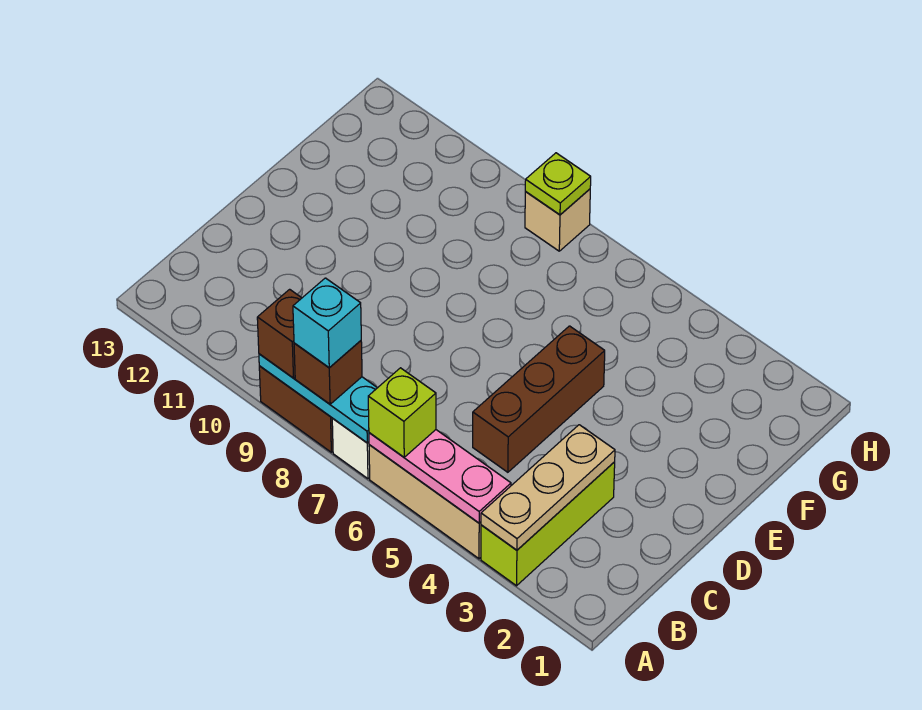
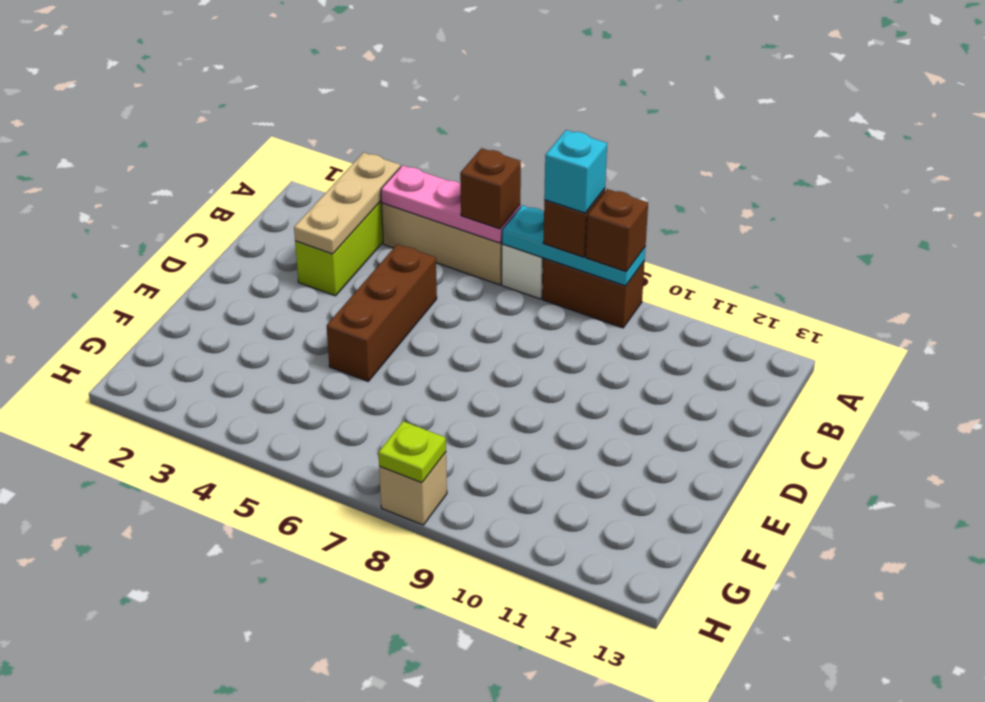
lime brick A6 level 3 -> brown brick A6 level 3

